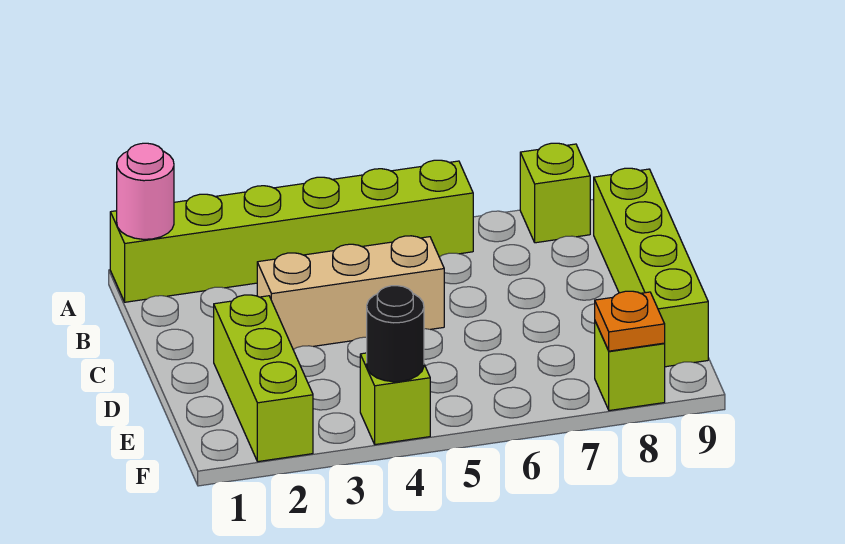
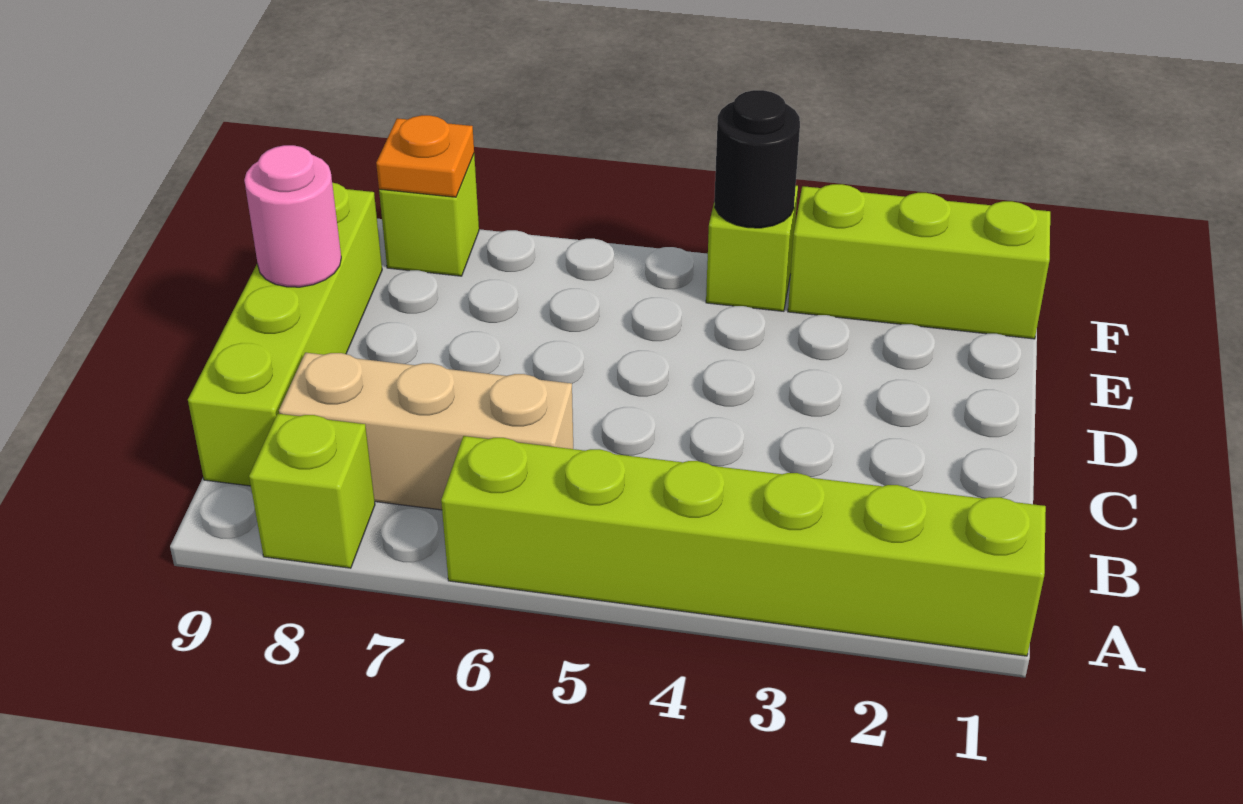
pink round brick A1 level 2 -> pink round brick D9 level 2
tan brick C3:C5 level 1 -> tan brick B6:B8 level 1
lime brick D2:F2 level 1 -> lime brick F1:F3 level 1

